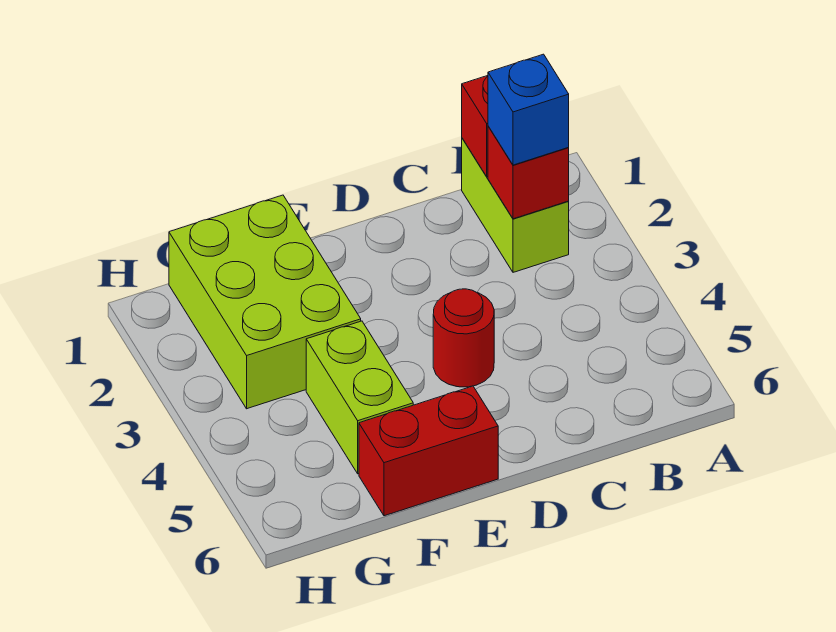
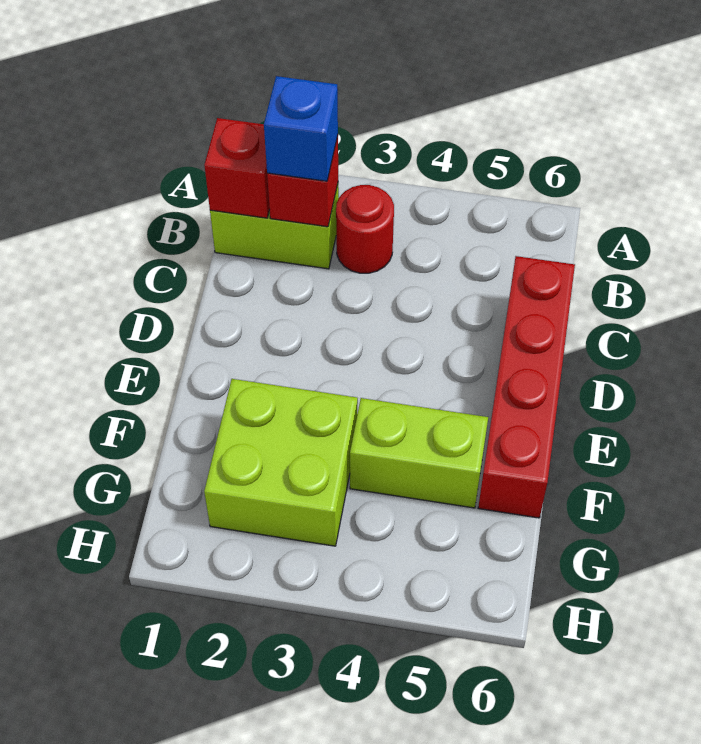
red round brick D4 level 1 -> red round brick B3 level 1
red brick E6:F6 level 1 -> red brick C6:F6 level 1
lime brick F1:G3 level 1 -> lime brick F2:G3 level 1

